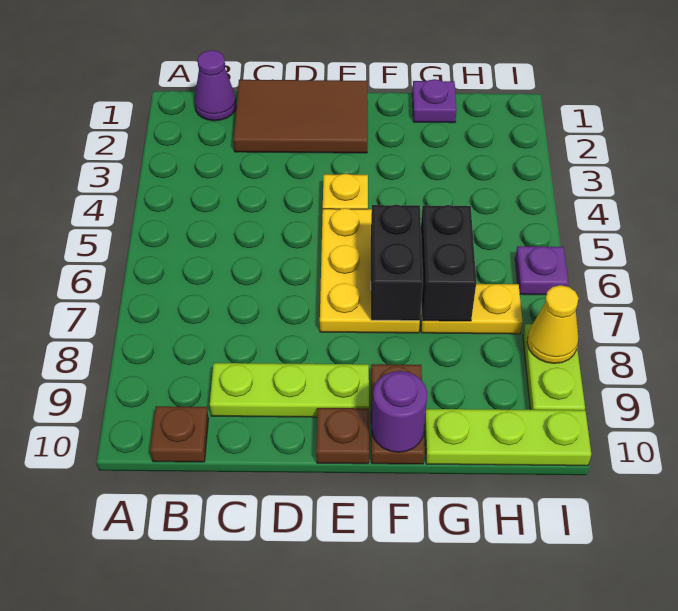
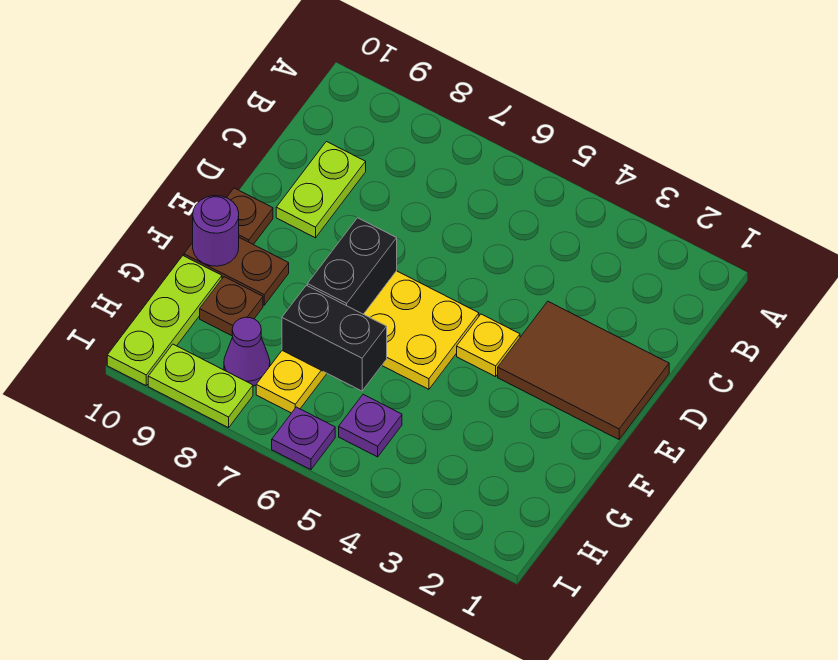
purple cone B1 level 1 -> purple cone H8 level 1
brown plate B10 level 1 -> brown plate G9 level 1
brown tile C1:E2 level 1 -> brown tile D1:E3 level 1
lime plate C9:E9 level 1 -> lime plate C9:D9 level 1
black brick F6:F7 level 2 -> black brick E7:F7 level 2
purple plate G1 level 1 -> purple plate H5 level 1
yellow cone I8 level 2 -> none

